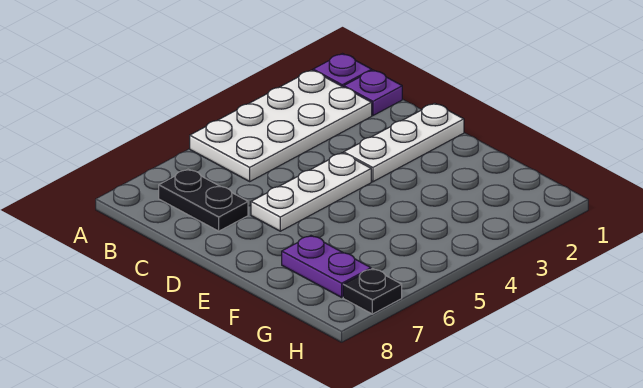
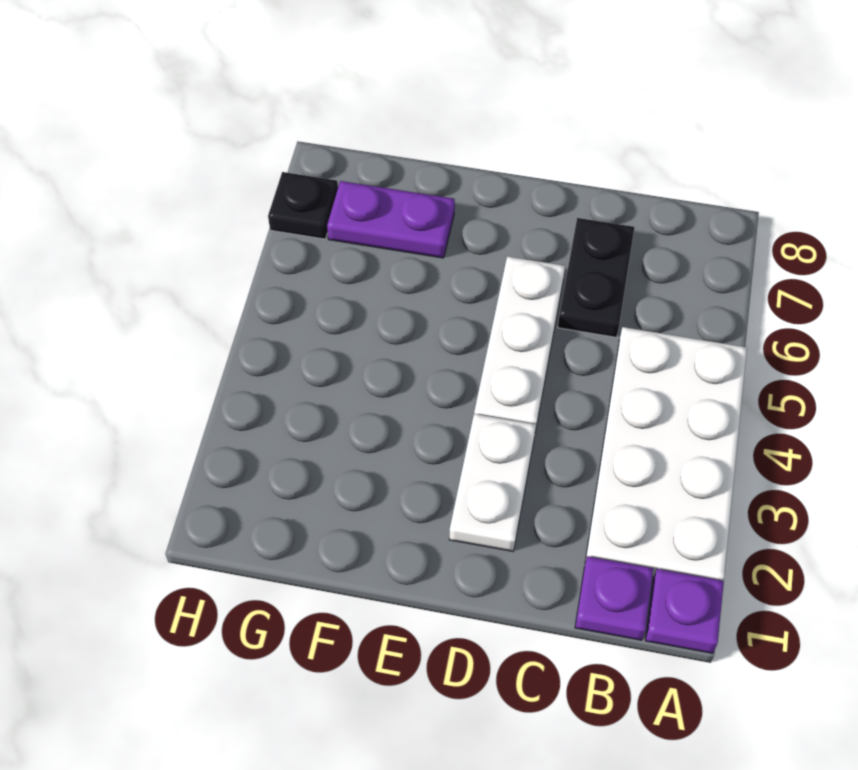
black plate B7:C7 level 1 -> black plate C6:C7 level 1
white plate D1:D3 level 1 -> white plate D2:D3 level 1

